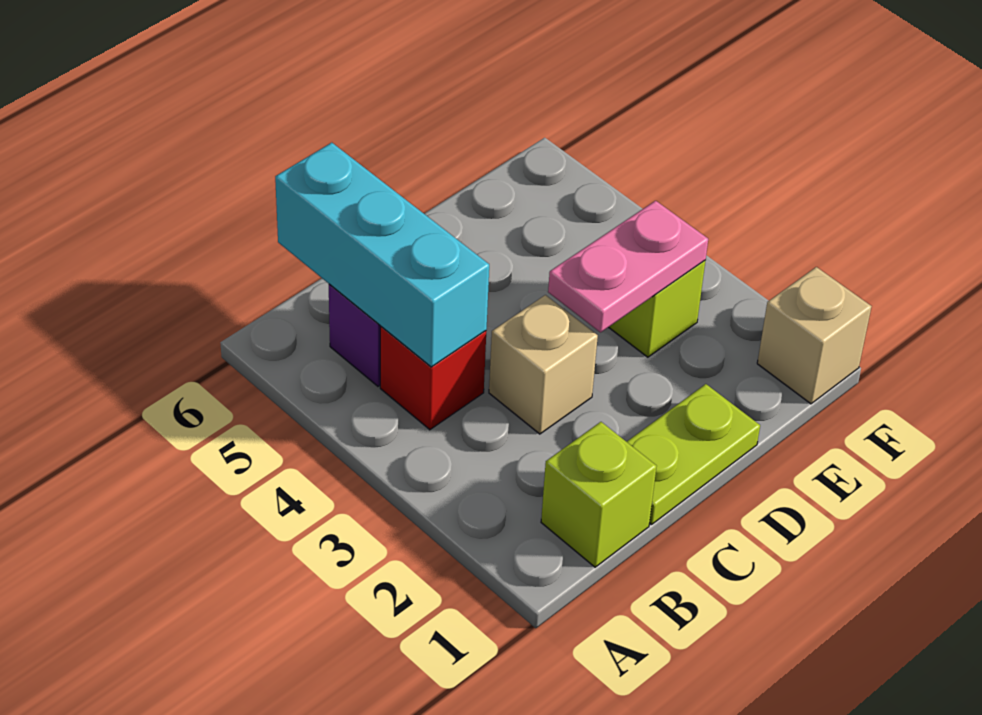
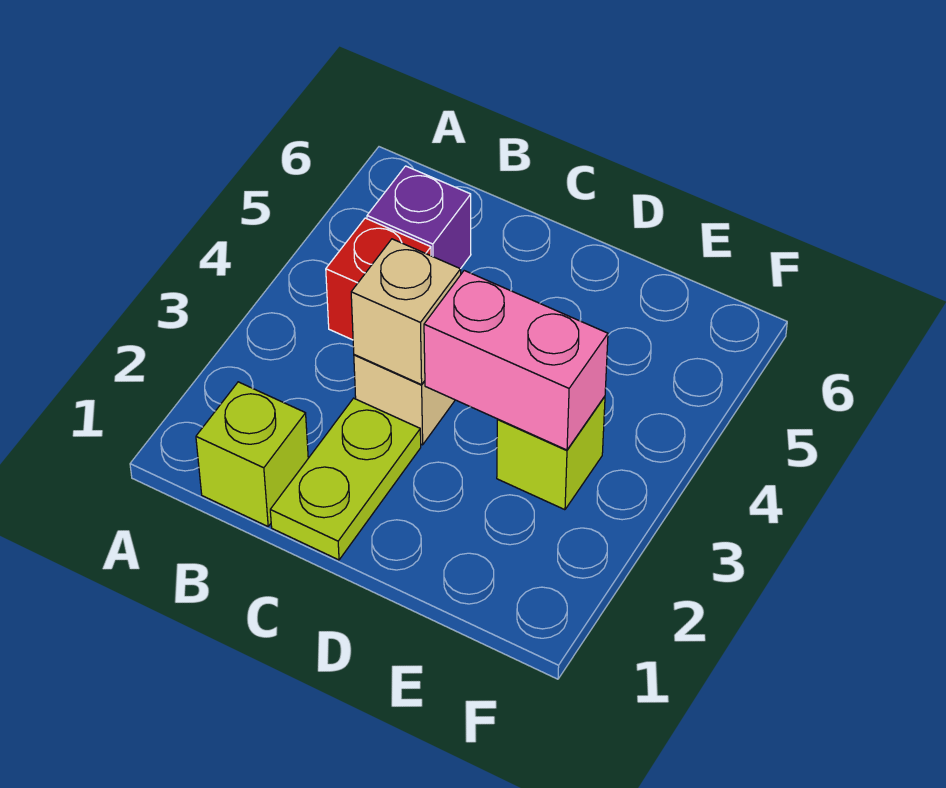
cyan brick B4:B6 level 2 -> none
lime plate C1:D1 level 1 -> lime plate C1:C2 level 1
pink plate D3:E3 level 2 -> pink brick D3:E3 level 2
tan brick F1 level 1 -> tan brick C3 level 2

